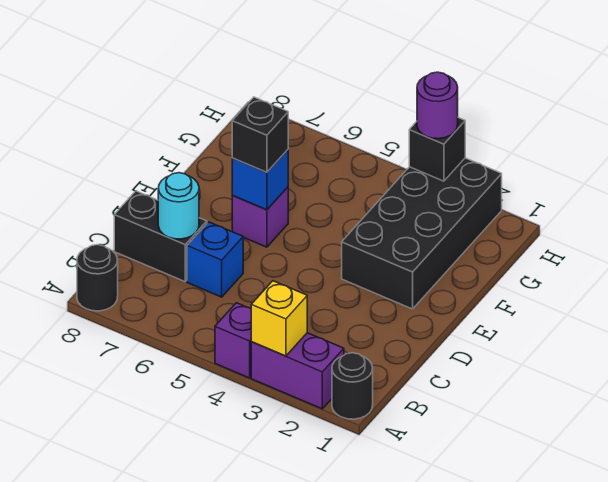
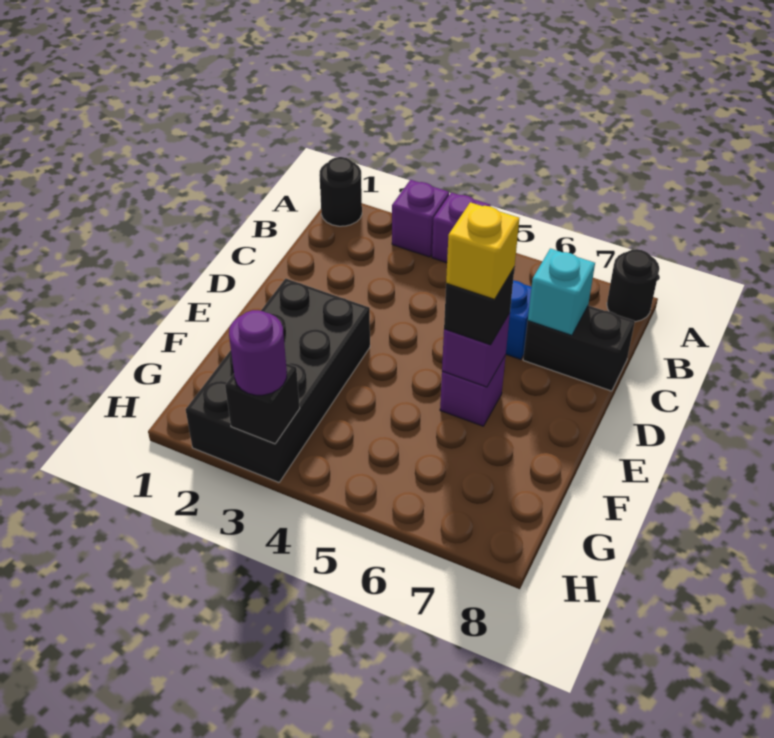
purple brick A2:A3 level 1 -> purple brick A3 level 1
yellow brick A3 level 2 -> yellow brick E6 level 4
cyan round brick C7 level 2 -> cyan brick C7 level 2
blue brick E6 level 2 -> purple brick E6 level 2

